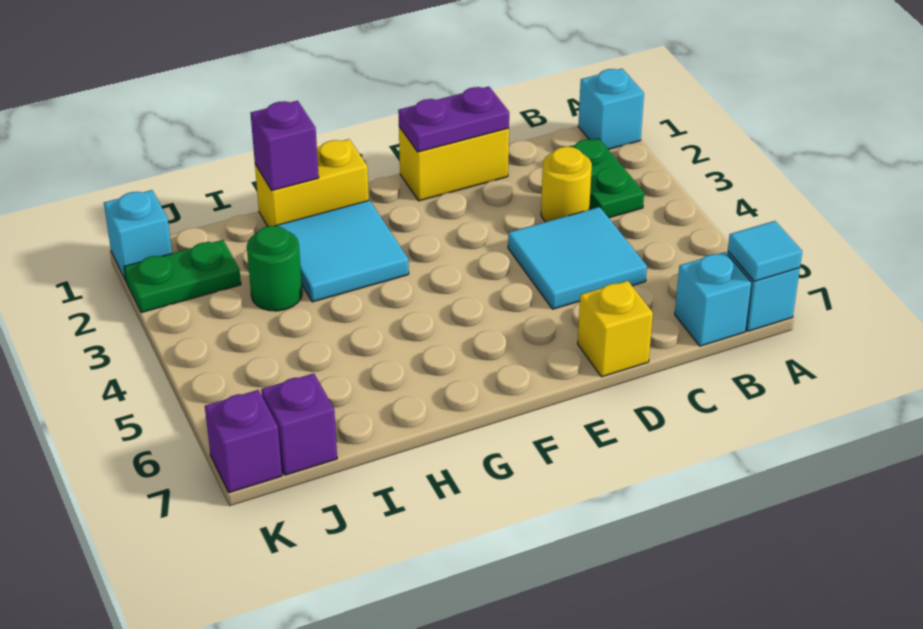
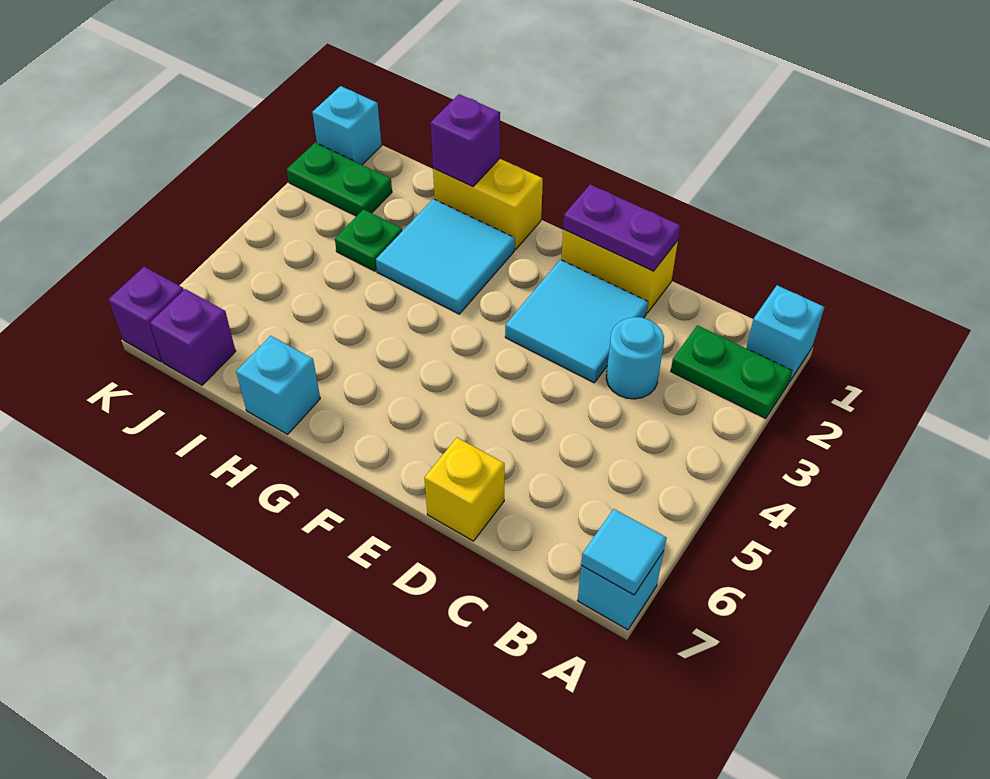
green plate B2:B3 level 1 -> green plate A2:B2 level 1
cyan brick B7 level 1 -> cyan brick H7 level 1
yellow round brick C3 level 1 -> cyan round brick C3 level 1
cyan tile C4:D5 level 1 -> cyan tile D2:E3 level 1
green round brick I3 level 1 -> green plate I3 level 1

